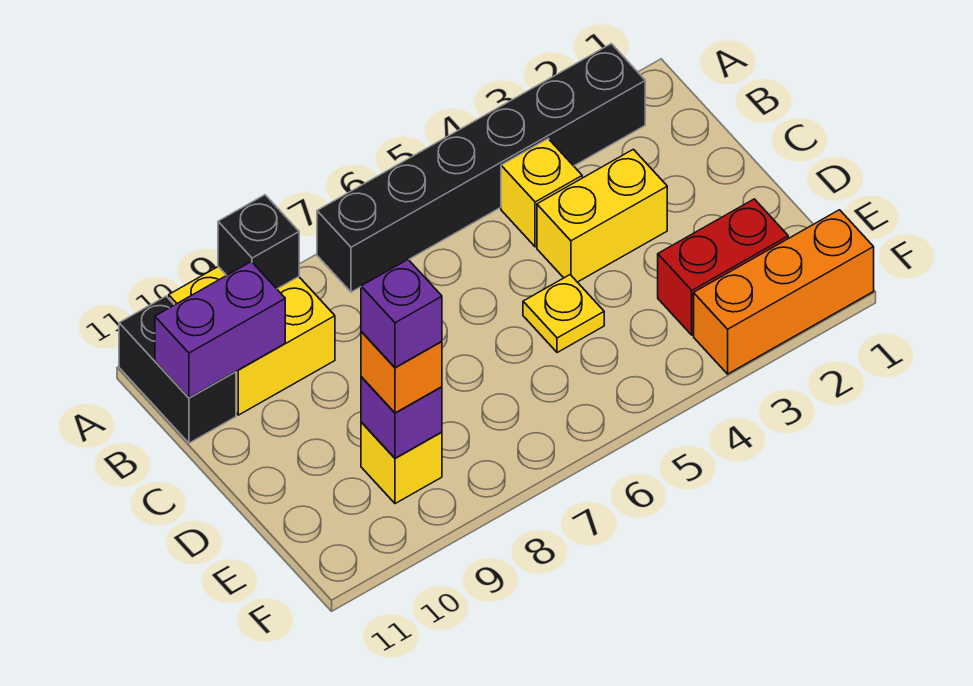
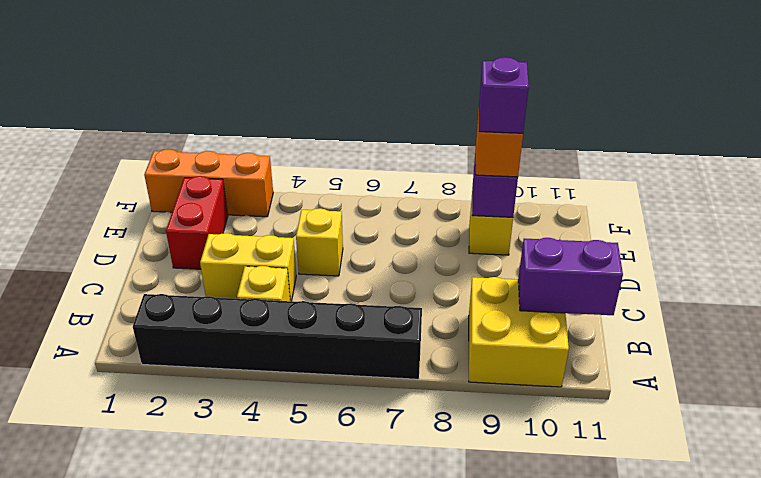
black brick A9 level 2 -> none
black brick A11:B11 level 1 -> none
yellow plate D5 level 1 -> yellow brick D5 level 1
red brick E2:E3 level 1 -> red brick D2:E2 level 1

